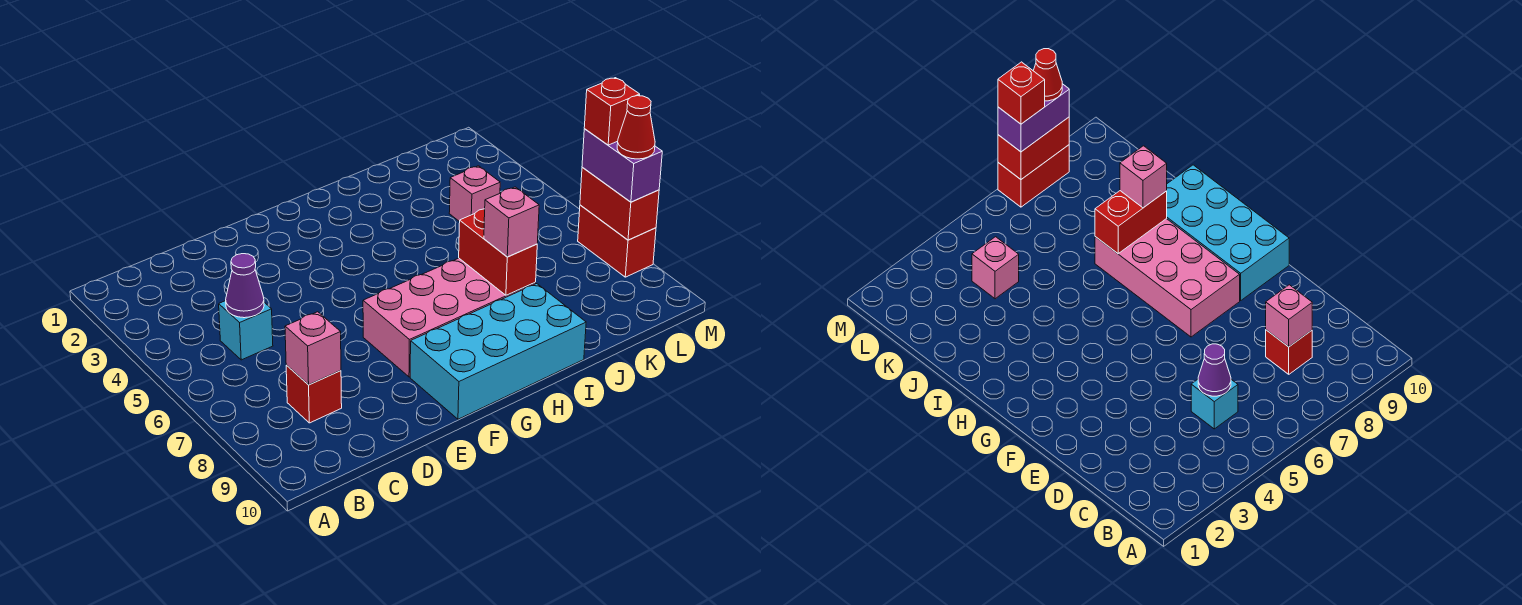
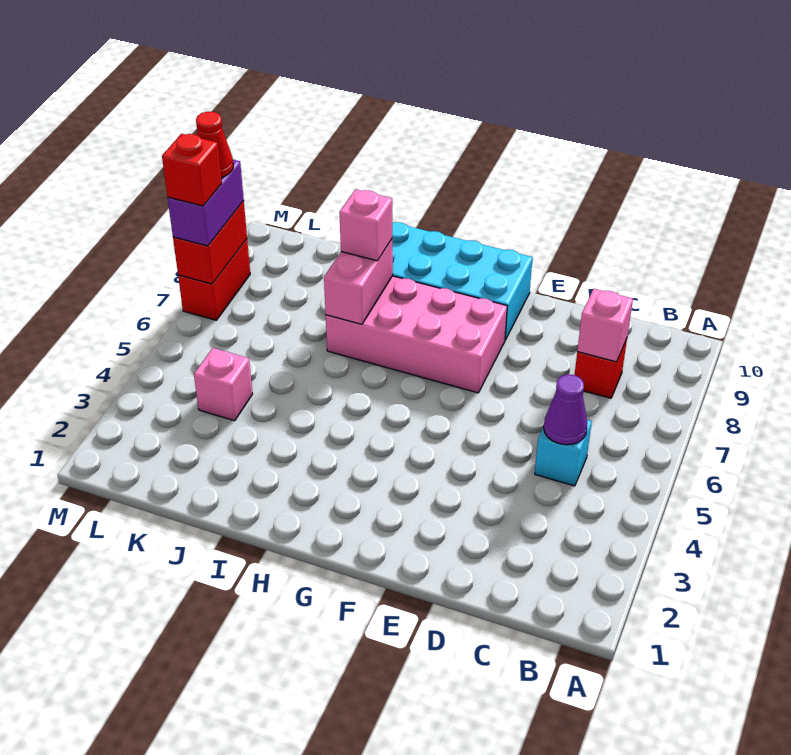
red brick I7:I8 level 2 -> pink brick I7:I8 level 2

